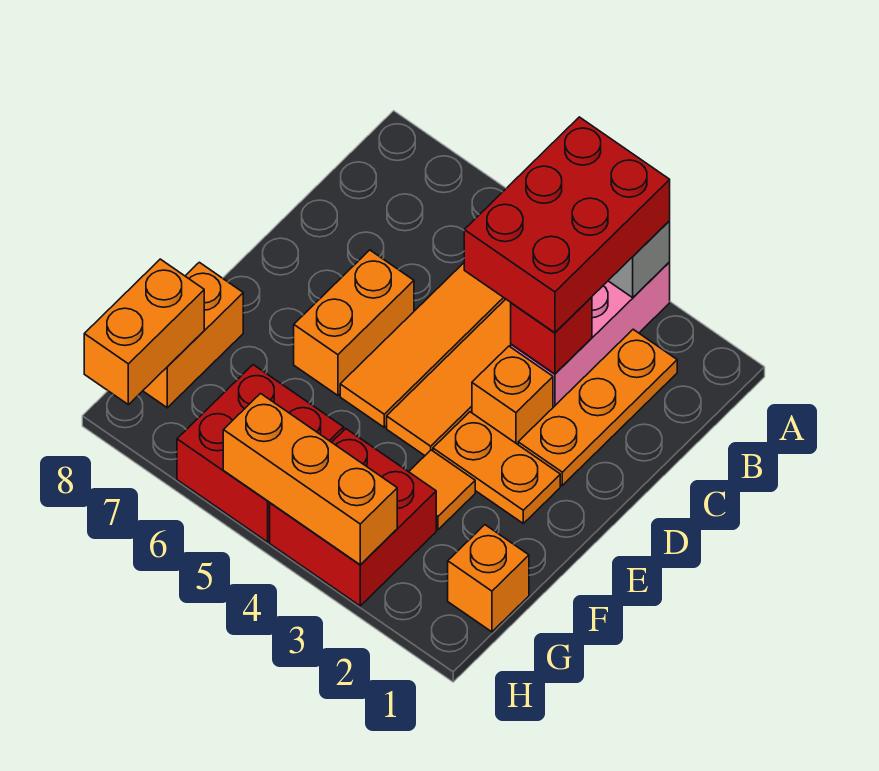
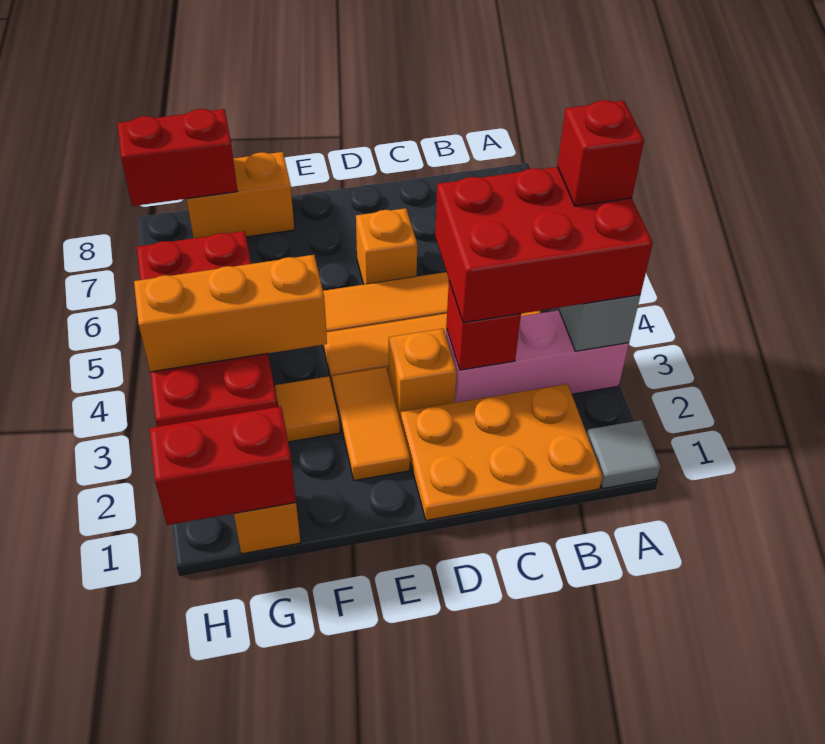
none -> grey tile A1 level 1
none -> red brick A4 level 4
orange plate B2:D2 level 1 -> orange plate B1:D2 level 1
orange brick D6:E6 level 1 -> orange brick D6 level 1
orange plate E2:E3 level 1 -> orange tile E2:E3 level 1
none -> red brick G1:H1 level 2
orange brick G8:H8 level 2 -> red brick G8:H8 level 2
orange brick H3:H5 level 2 -> orange brick F4:H4 level 2

